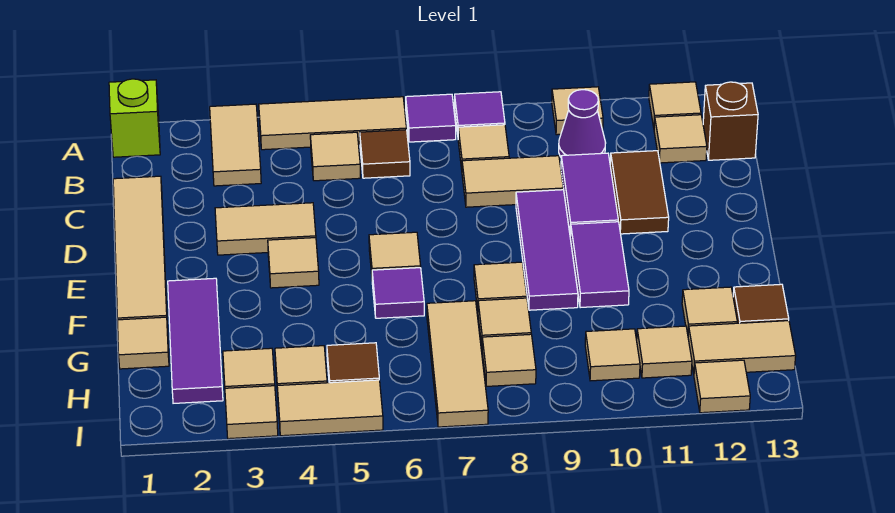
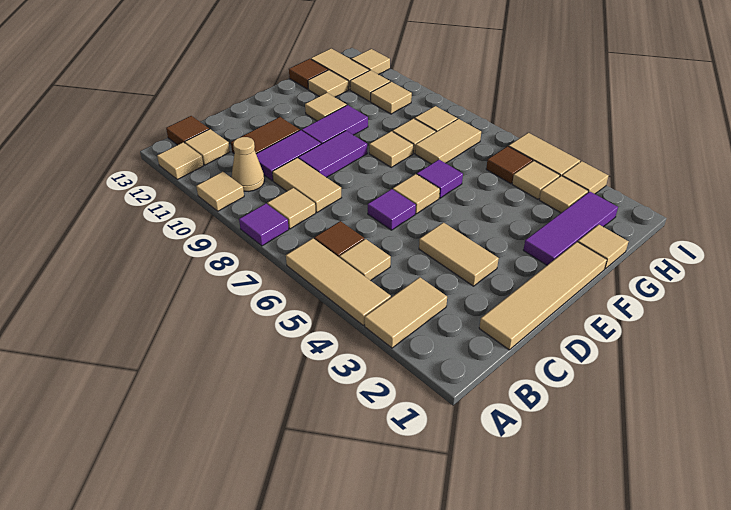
lime brick A1 level 1 -> none
purple tile A7 level 1 -> purple tile D6 level 1
purple cone B10 level 1 -> tan cone B10 level 1
brown brick B13 level 1 -> brown tile B13 level 1
purple tile D9:F9 level 1 -> purple tile D9:E9 level 1
tan tile E4 level 1 -> tan tile F11 level 1
tan tile G7:I7 level 1 -> tan tile G7:H7 level 1

